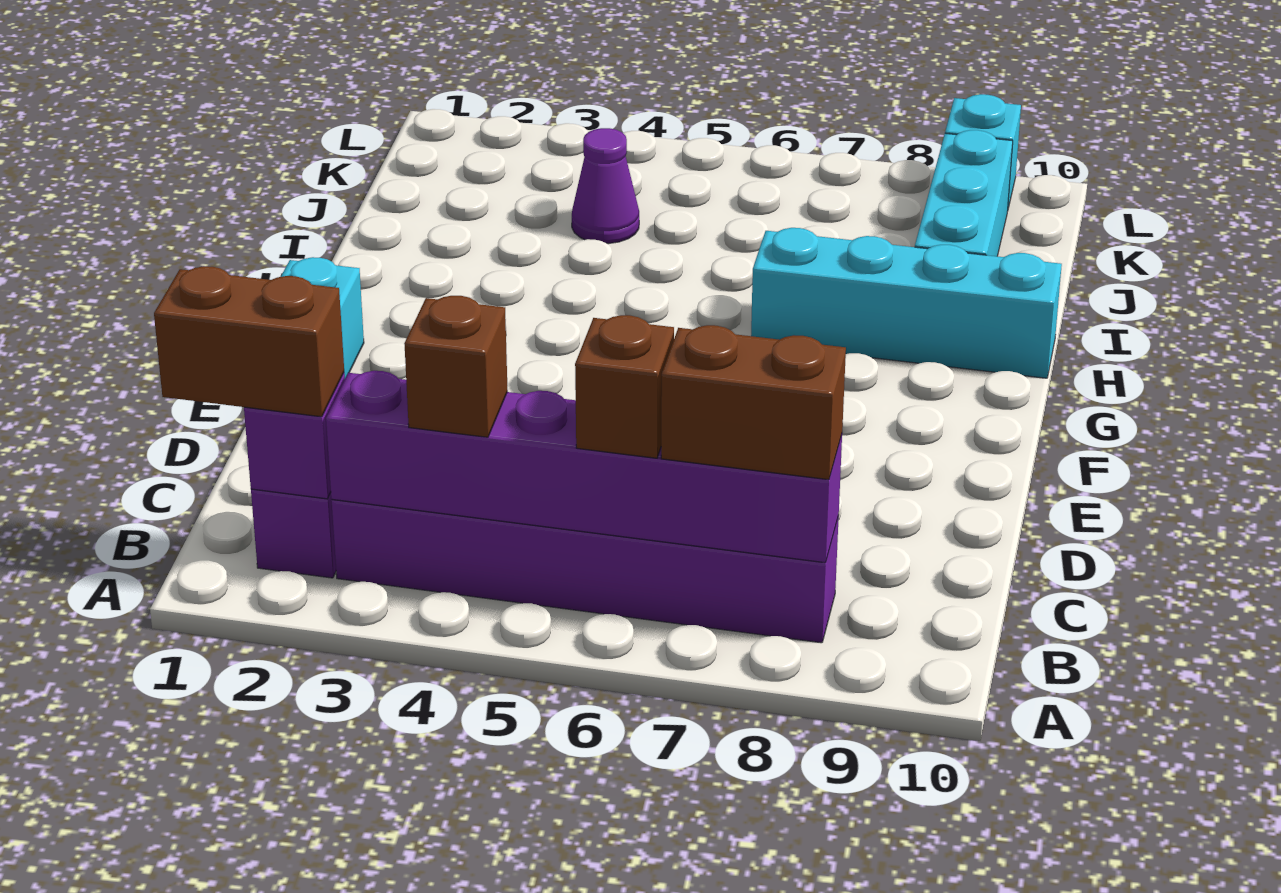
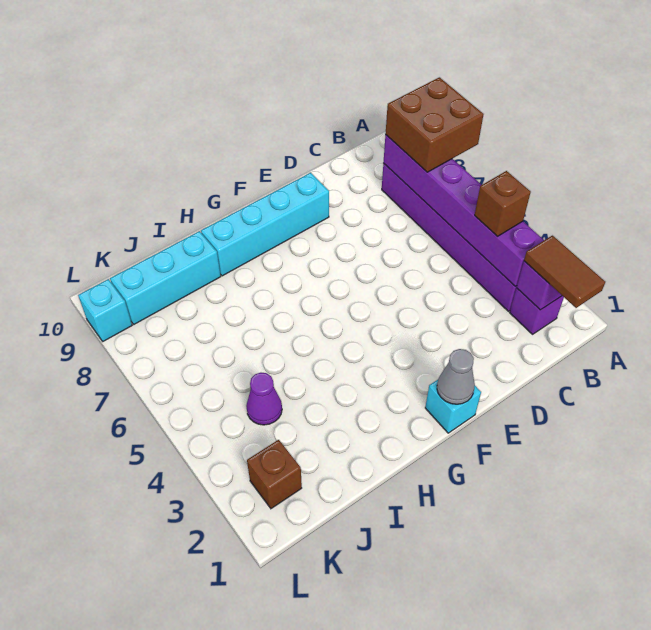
brown brick B1:B2 level 3 -> brown tile B1:B2 level 3
brown brick B6 level 3 -> brown brick K2 level 1
brown brick B7:B8 level 3 -> brown brick A7:B8 level 3
none -> grey cone F1 level 2
cyan brick H7:H10 level 1 -> cyan brick E9:H9 level 1

